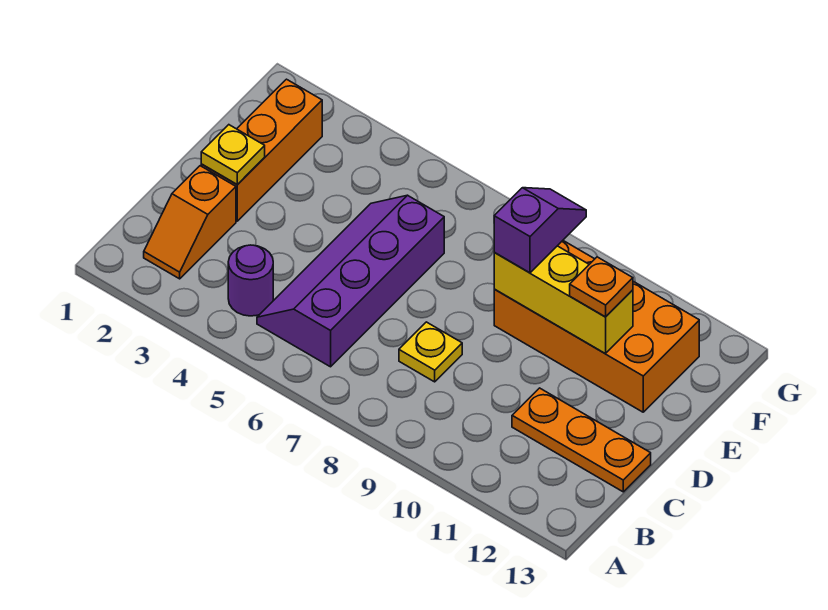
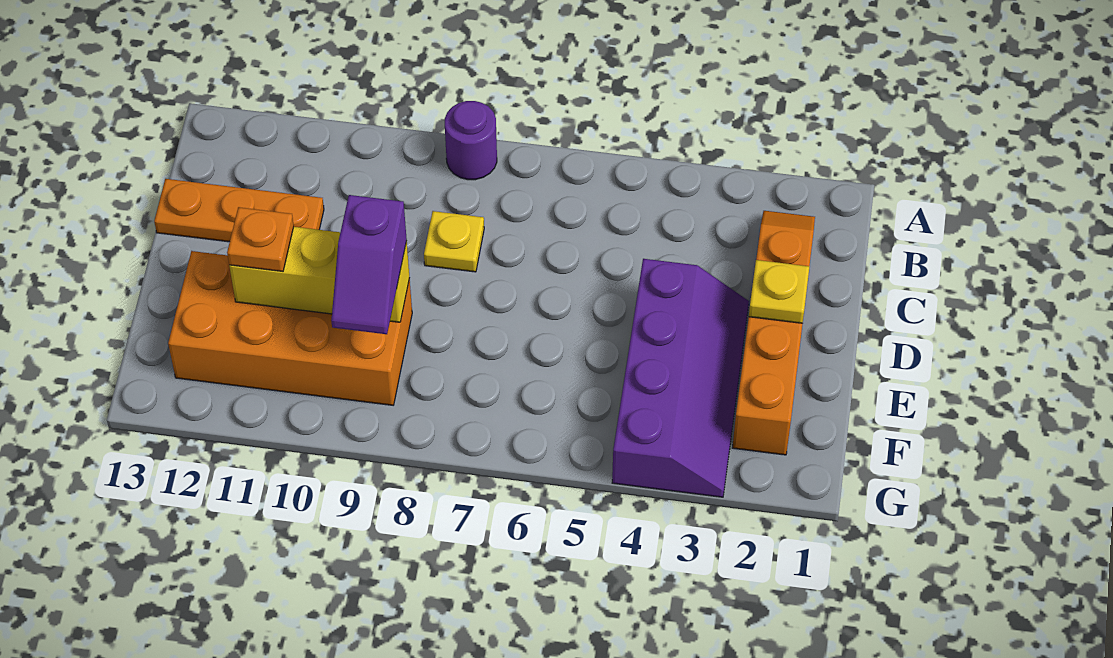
purple round brick B4 level 1 -> purple round brick A8 level 1
purple slope B5:E6 level 1 top 6 -> purple slope D3:G4 level 1 top 4

